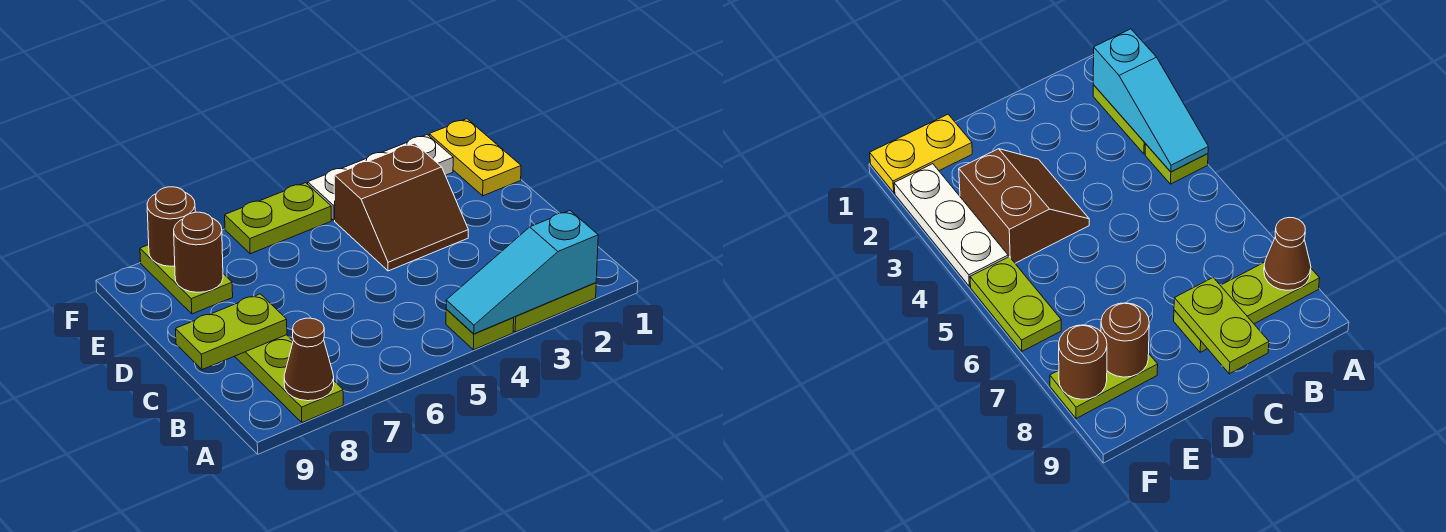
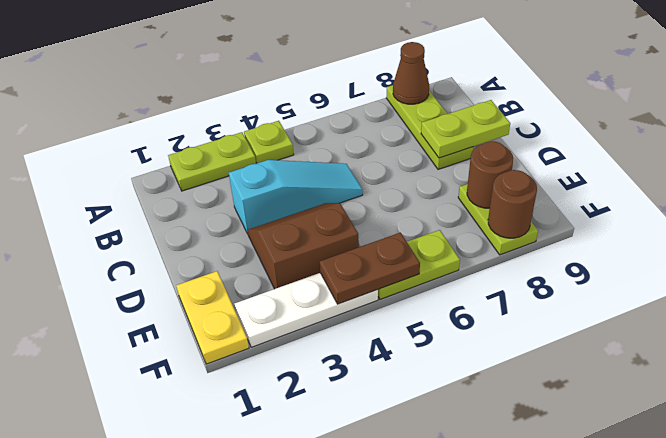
cyan slope A2:A4 level 2 top 2 -> cyan slope C3:C5 level 1 top 3
none -> brown plate F4:F5 level 2

